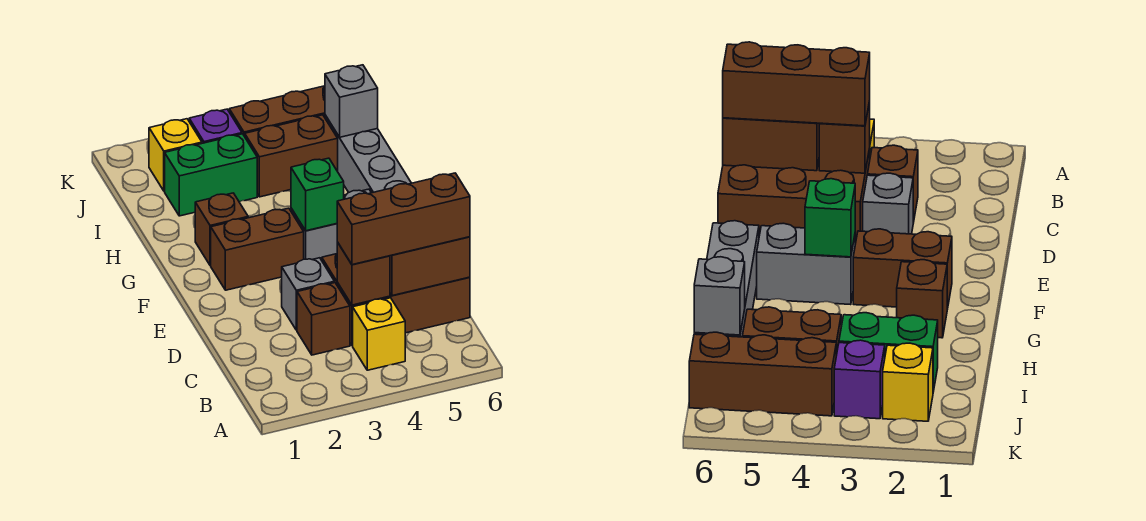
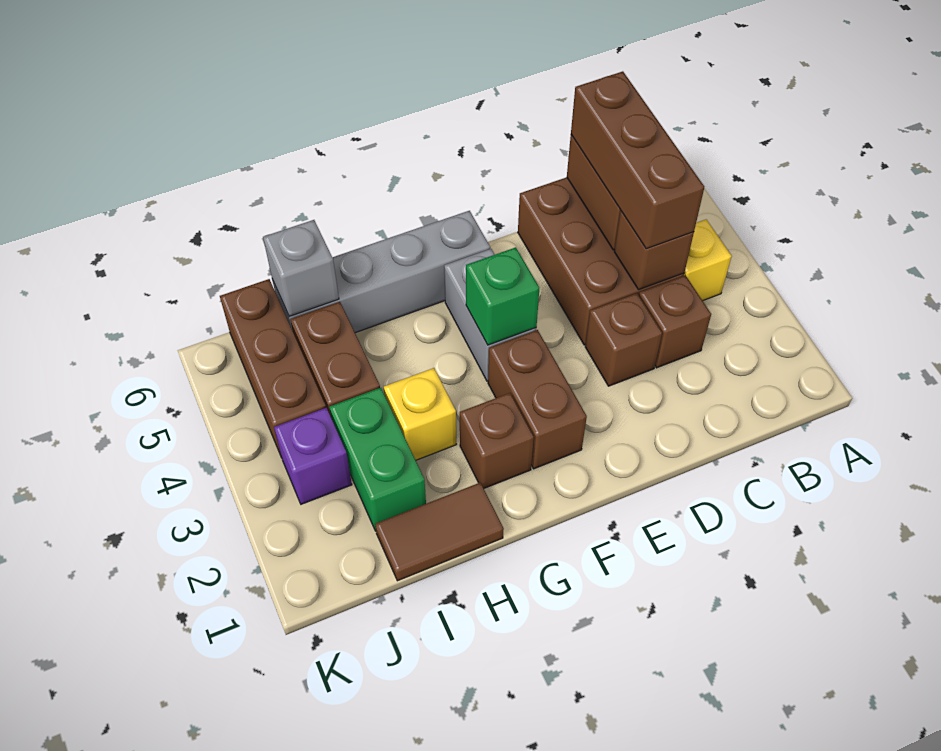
grey brick D3 level 1 -> brown brick D3 level 1
none -> brown tile H1:I1 level 1
yellow brick J2 level 1 -> yellow brick H3 level 1

